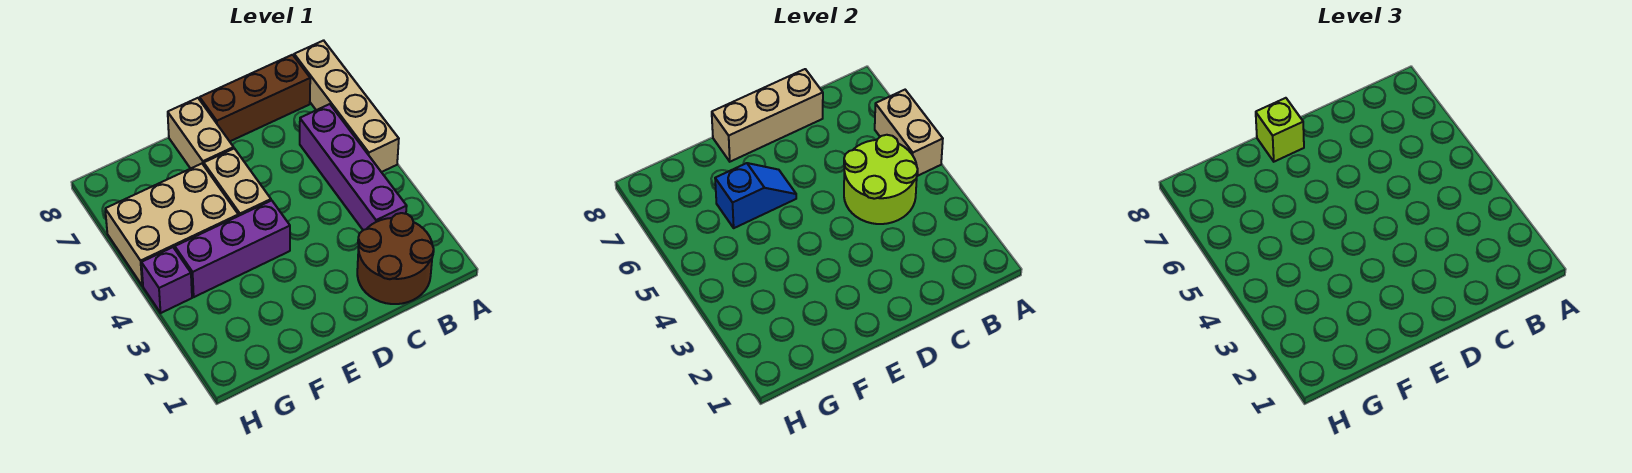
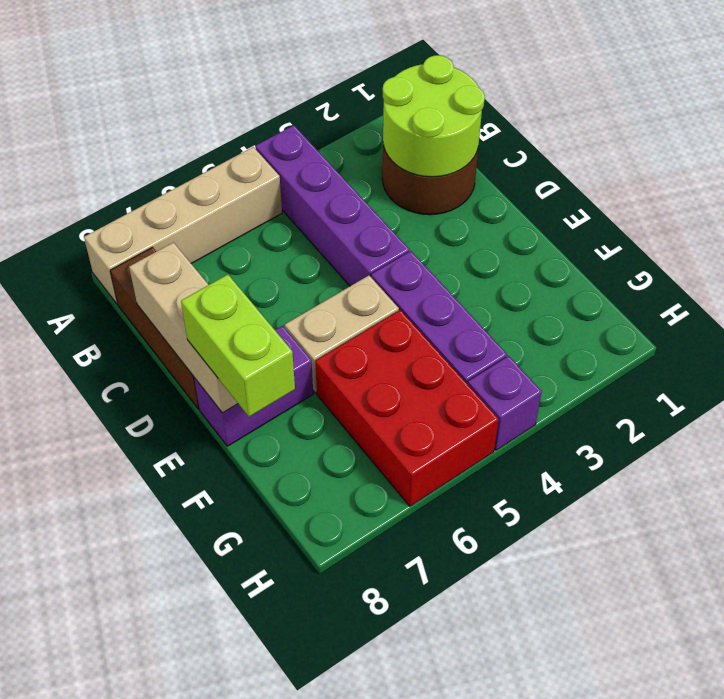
tan brick A5:A6 level 2 -> none
purple brick B3:B6 level 1 -> purple brick A4:D4 level 1
lime round brick B4:C5 level 2 -> lime round brick B1:C2 level 2
blue slope E6:F6 level 2 top F -> none
tan brick E7:E8 level 1 -> purple brick E7:E8 level 1
lime brick E8 level 3 -> lime brick E8:F8 level 3
tan brick F5:H6 level 1 -> red brick F5:H6 level 1

